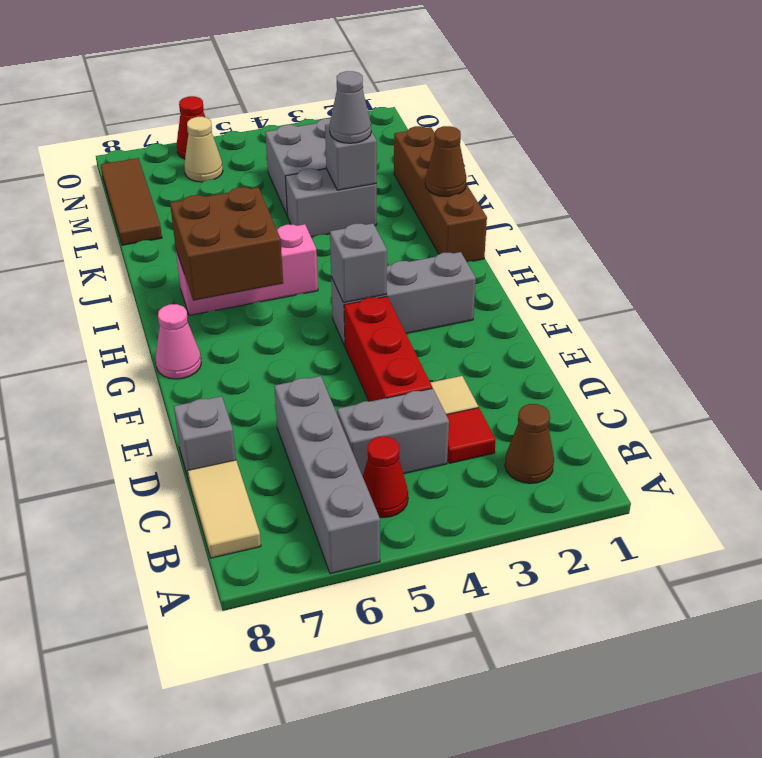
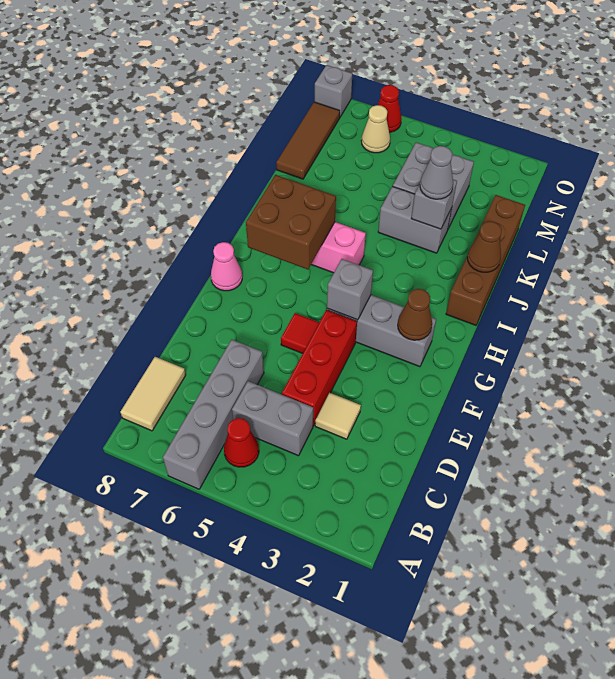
brown cone B2 level 1 -> brown cone G2 level 2
red tile C3 level 1 -> red tile F5 level 1
grey brick D8 level 1 -> grey brick O8 level 1

